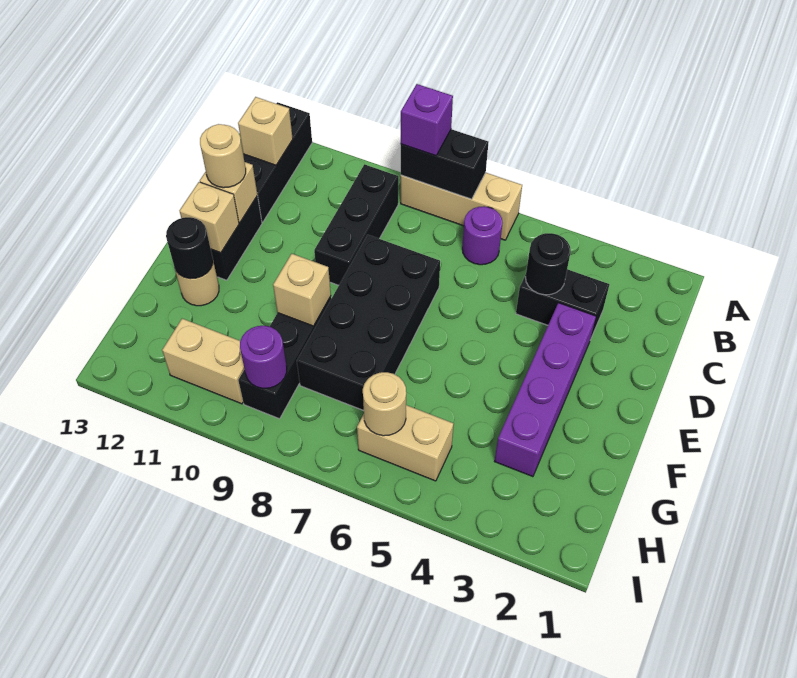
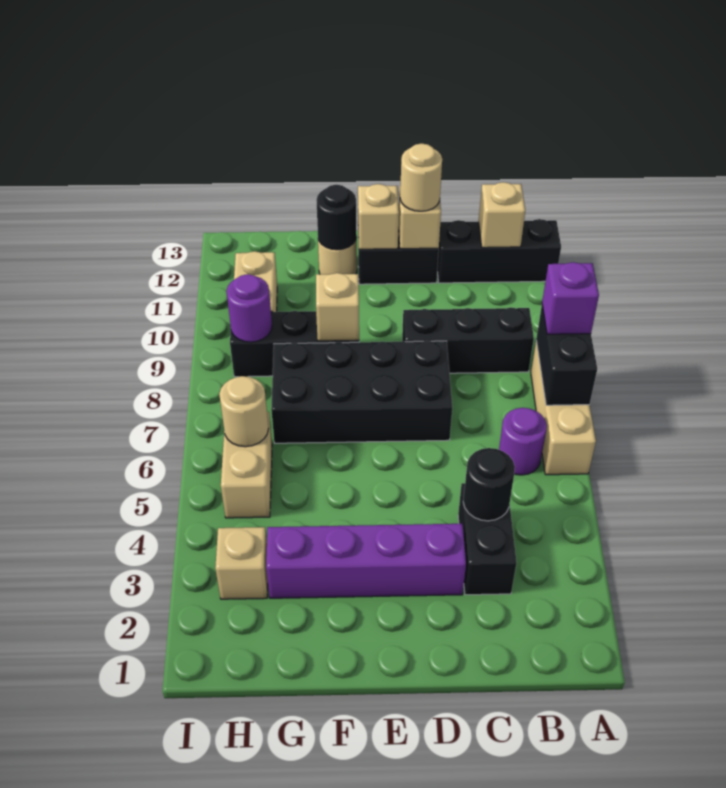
none -> tan brick H3 level 1

